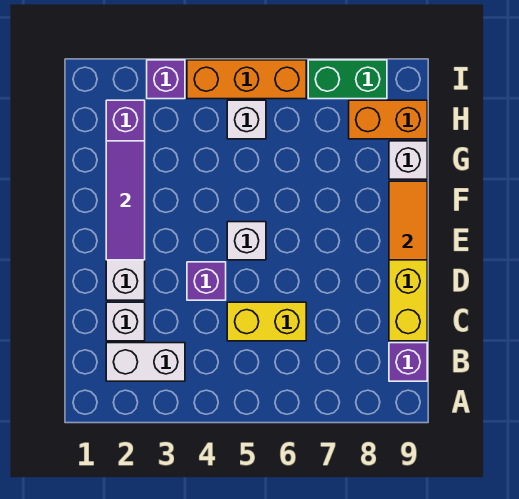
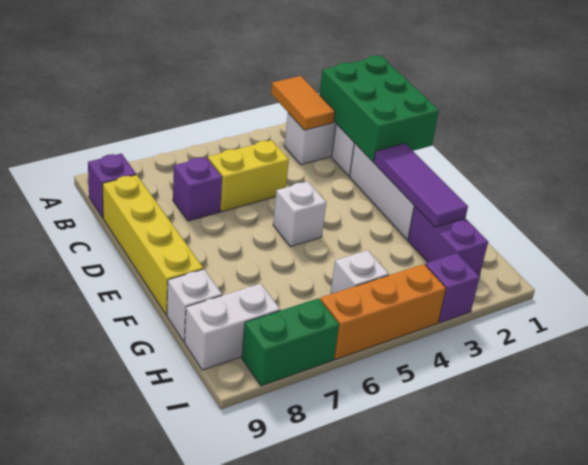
none -> green brick B1:D2 level 2
purple brick D4 level 1 -> purple brick C7 level 1
orange tile E9:F9 level 2 -> orange tile A3:B3 level 2
orange brick H8:H9 level 1 -> white brick H8:H9 level 1

